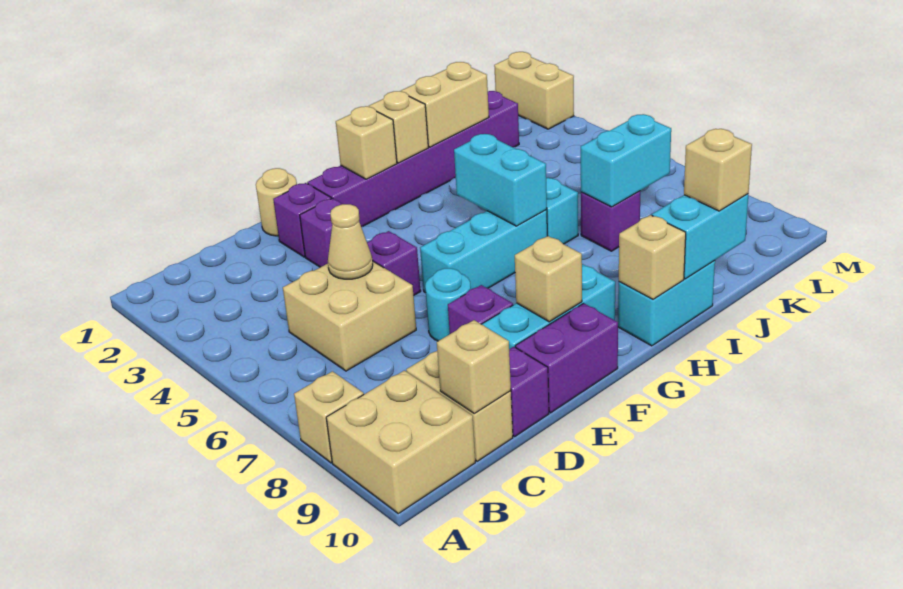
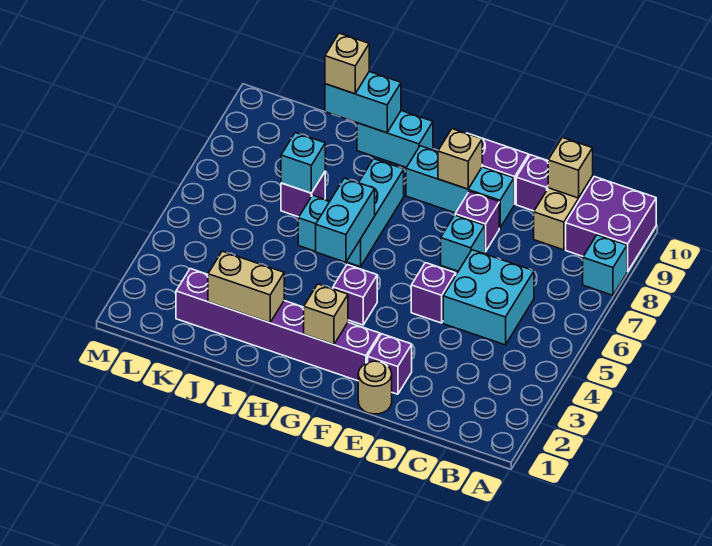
tan brick A8 level 1 -> cyan brick A8 level 1
tan brick A9:B10 level 1 -> purple brick A9:B10 level 1
tan brick C5:D6 level 1 -> cyan brick C5:D6 level 1
tan cone D5 level 2 -> none
purple brick E3 level 1 -> purple brick G4 level 1
cyan round brick E7 level 1 -> cyan brick E7 level 1
cyan brick F6:H6 level 1 -> cyan brick H6:H8 level 1
tan brick H2 level 2 -> none
tan brick H10 level 2 -> none
cyan brick J7:K7 level 2 -> cyan brick J7 level 2
tan brick M1:M2 level 1 -> none

